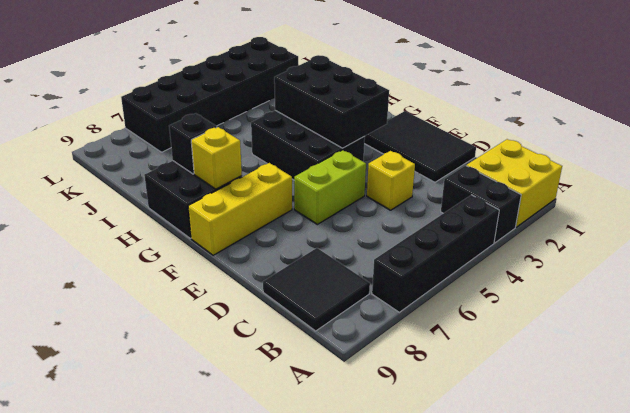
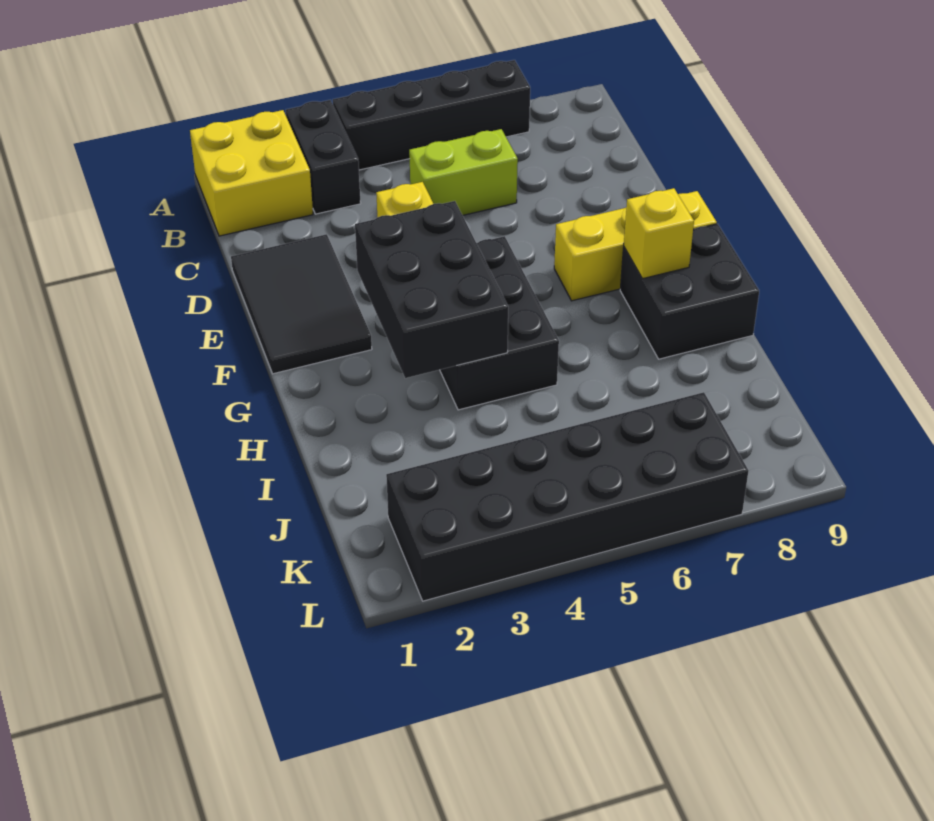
black tile B8:C9 level 1 -> none
lime brick E5:E6 level 1 -> lime brick C5:C6 level 1
black brick H8 level 2 -> none

